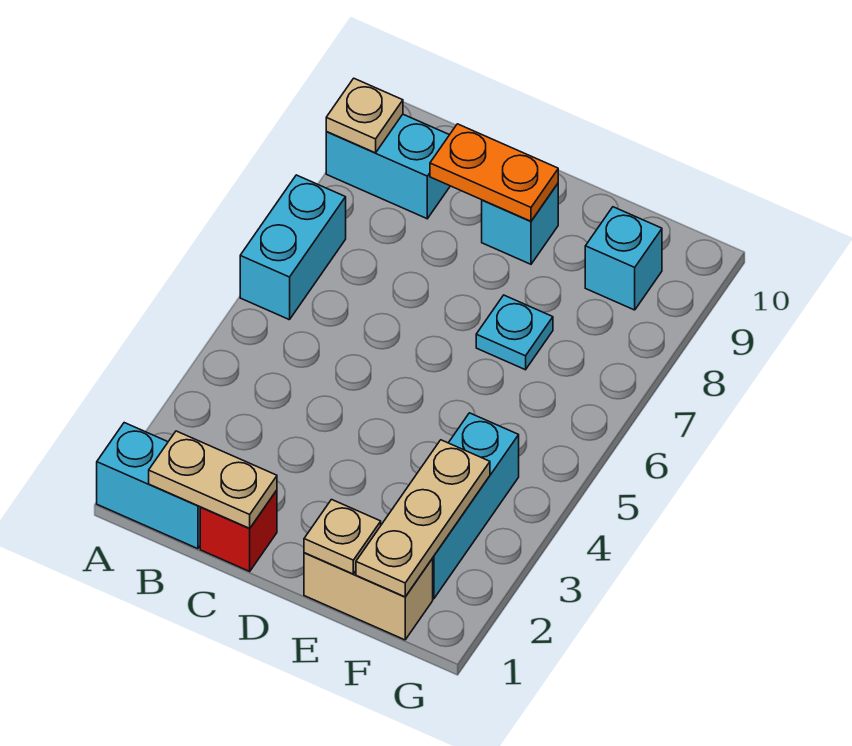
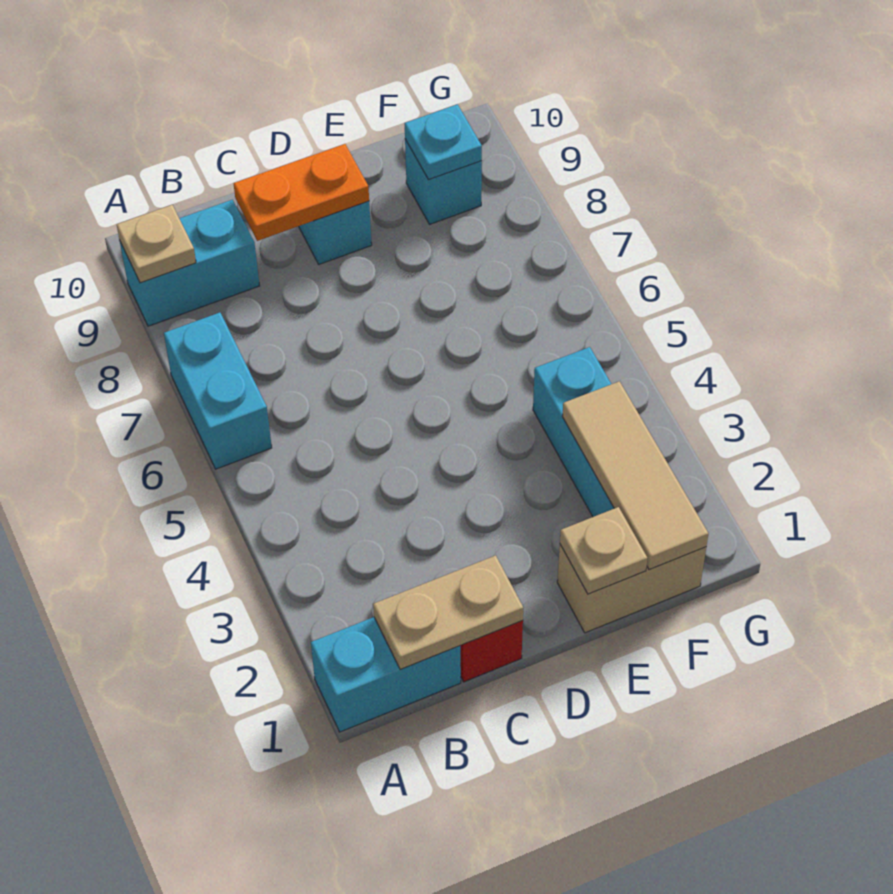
cyan plate E7 level 1 -> cyan plate F9 level 2
tan plate F1:F3 level 2 -> tan tile F1:F3 level 2

